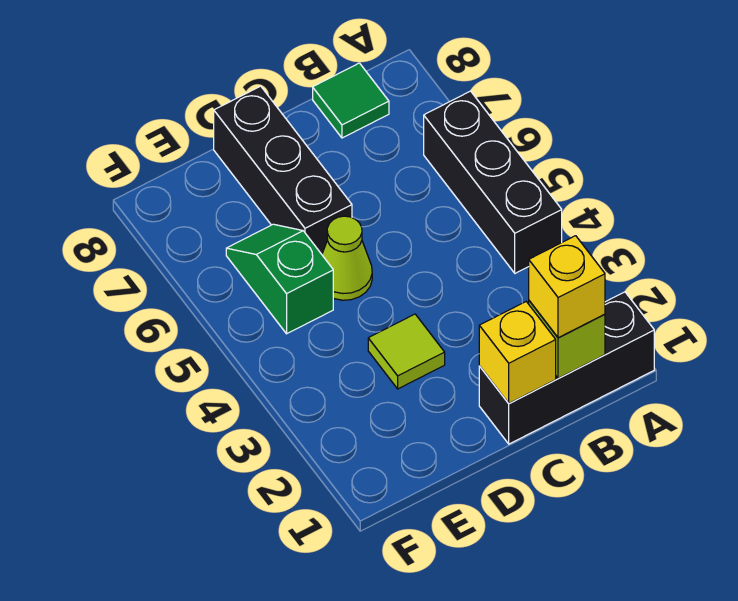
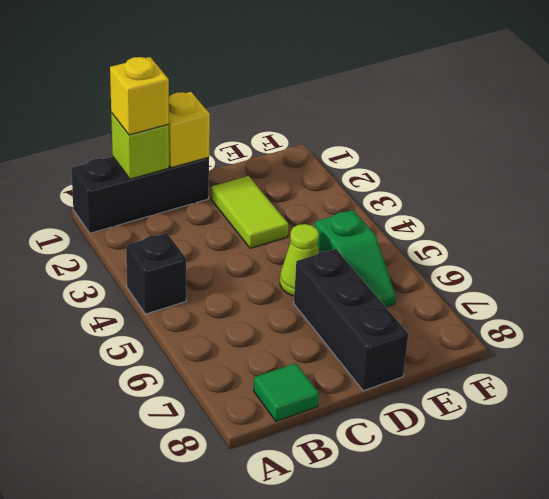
black brick A4:A6 level 1 -> black brick A4 level 1
lime tile D3 level 1 -> lime tile D2:D3 level 1

